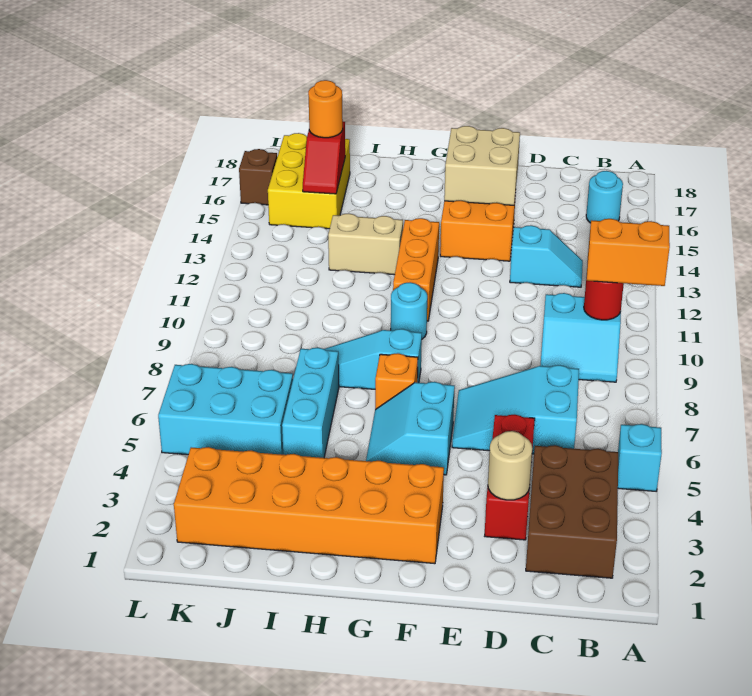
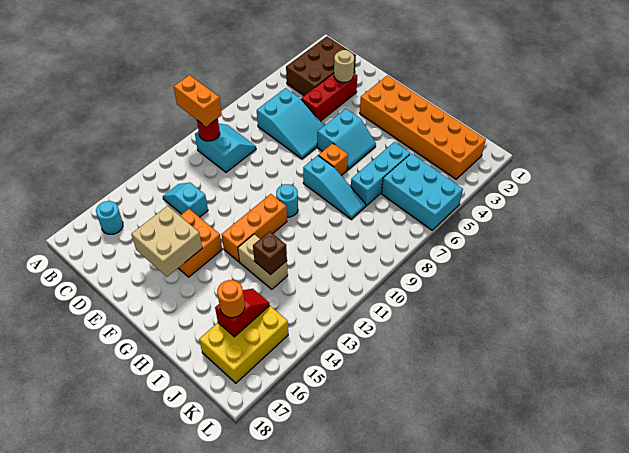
cyan brick A5 level 1 -> none
brown brick L16 level 1 -> brown brick I13 level 2

